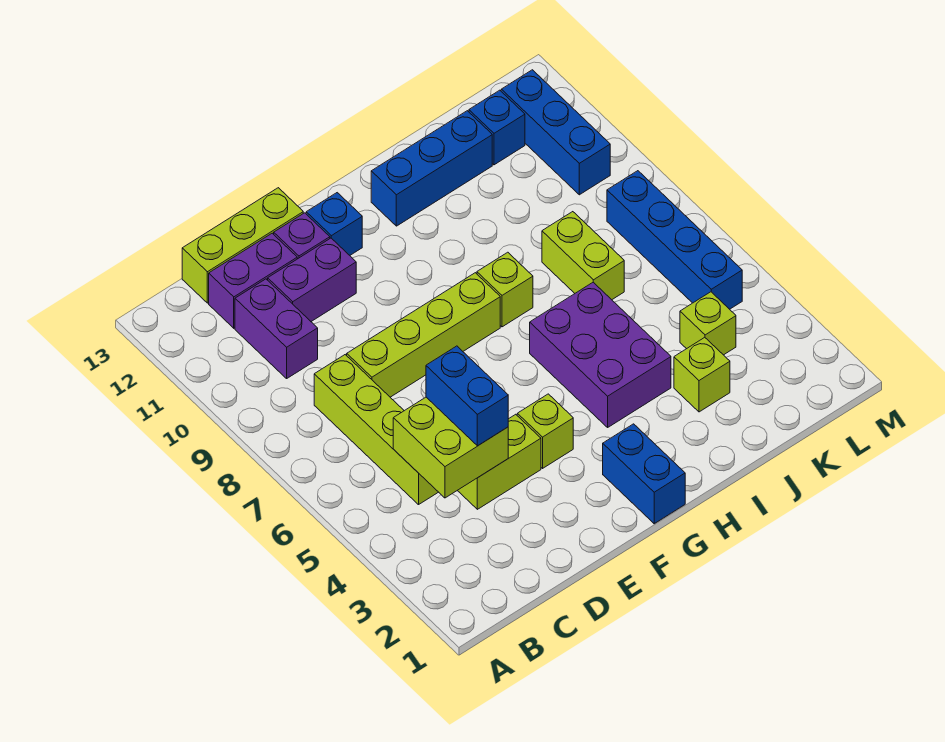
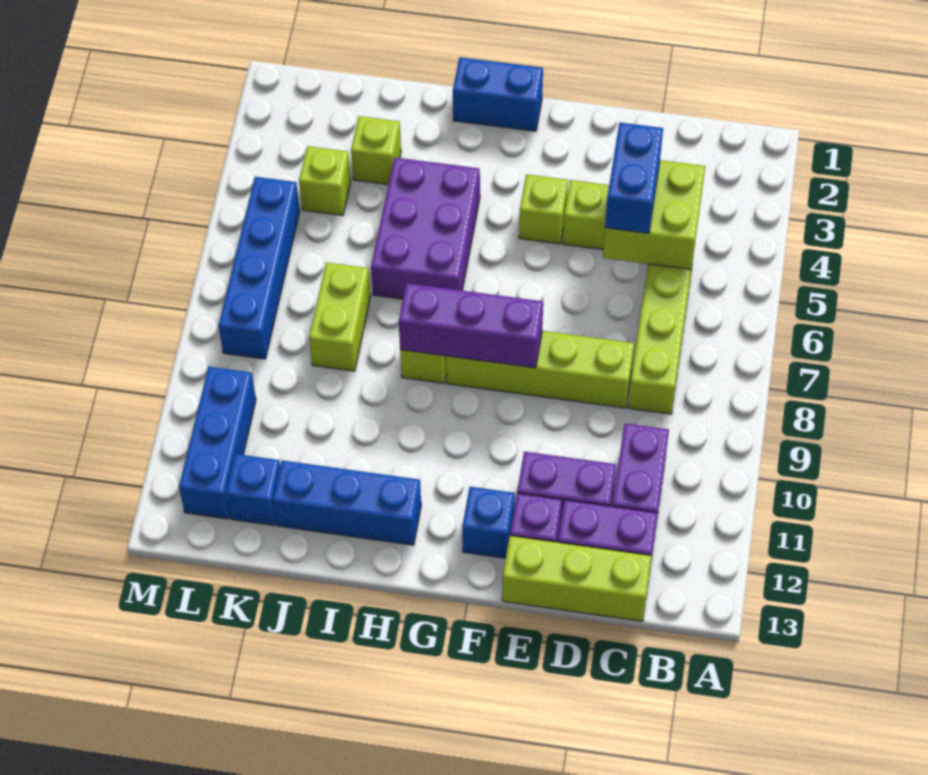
none -> purple brick F8:H8 level 2
blue brick G1:G2 level 1 -> blue brick G1:H1 level 1

